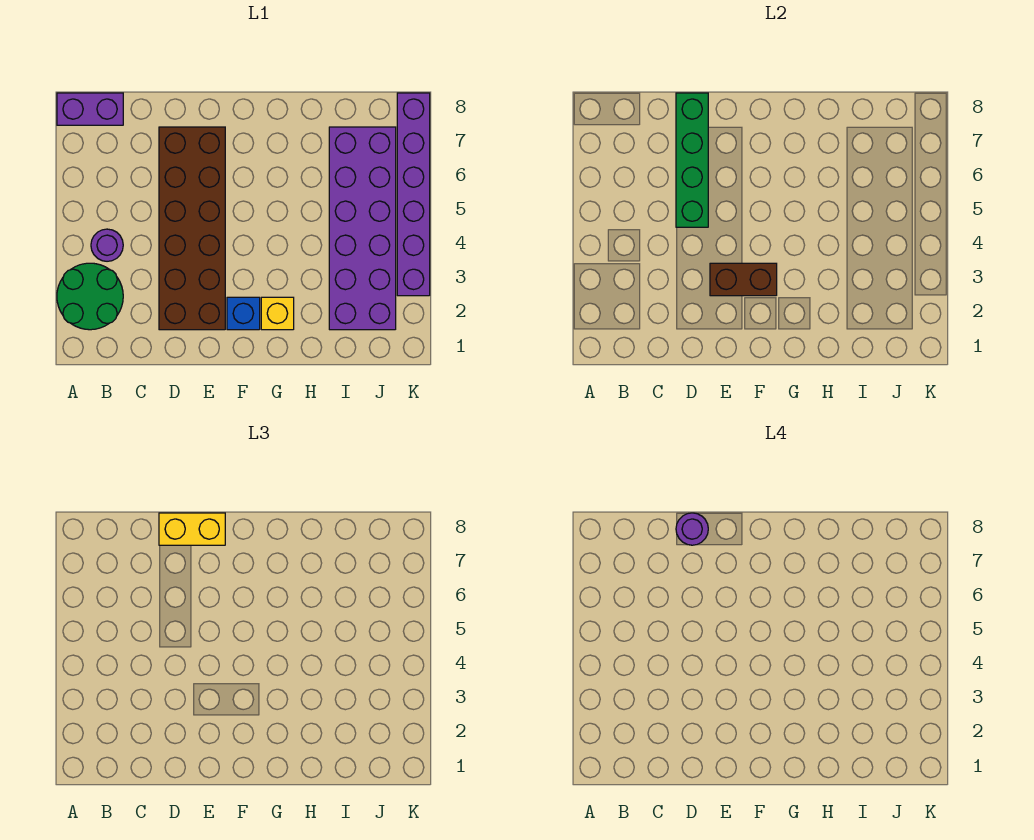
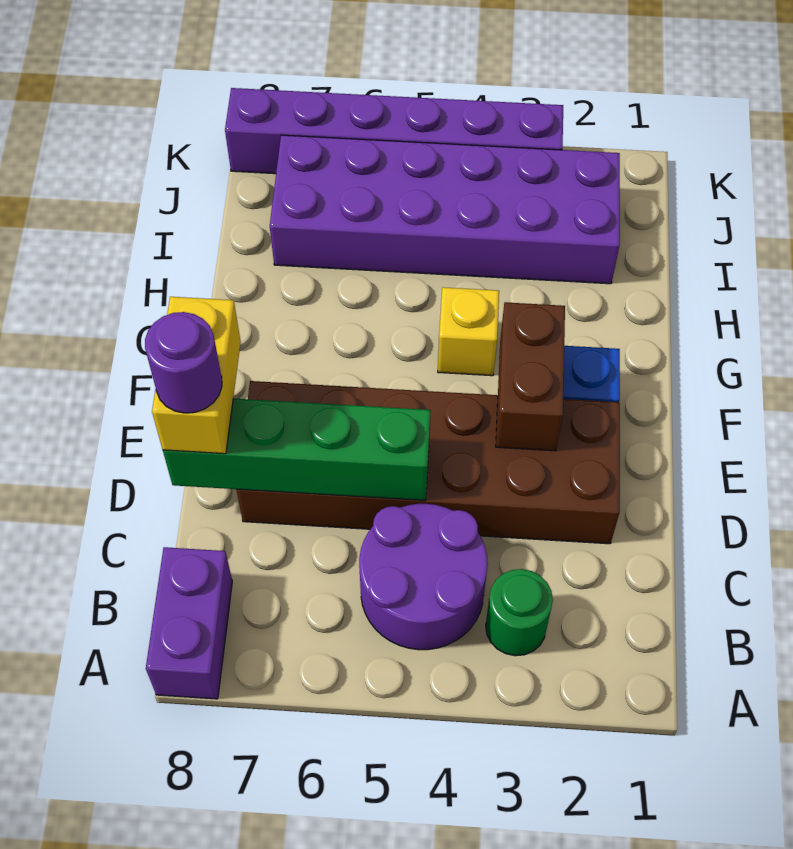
green round brick A2:B3 level 1 -> green round brick B3 level 1
purple round brick B4 level 1 -> purple round brick B4:C5 level 1
yellow brick G2 level 1 -> yellow brick G4 level 1

